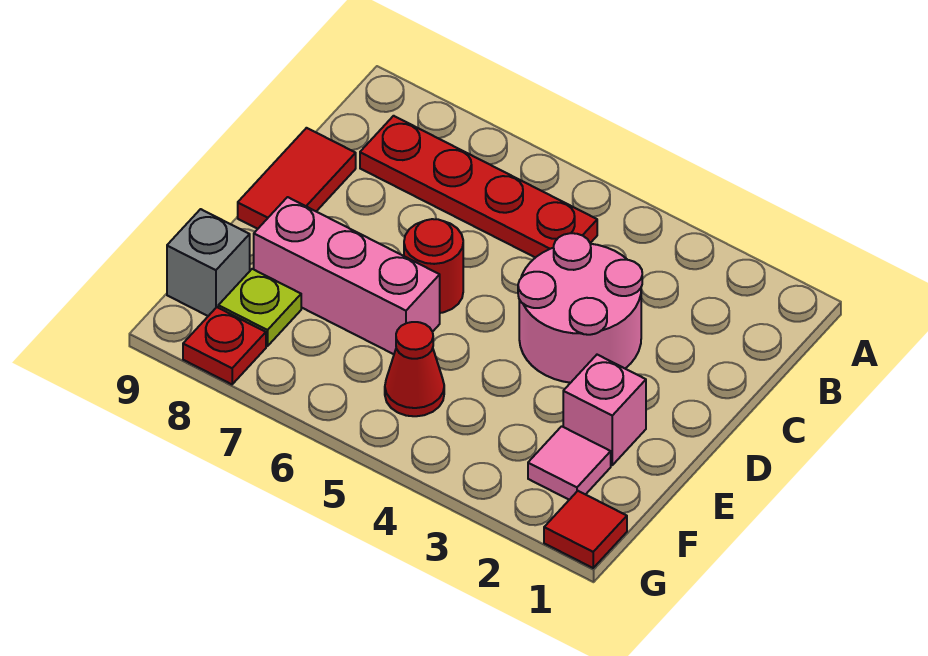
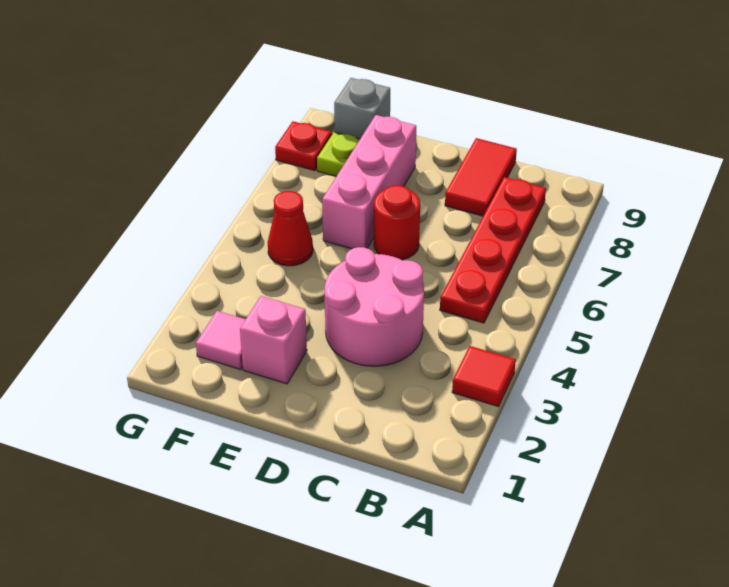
red tile C9:D9 level 1 -> red tile C8:C9 level 1
red tile G1 level 1 -> red tile A3 level 1

